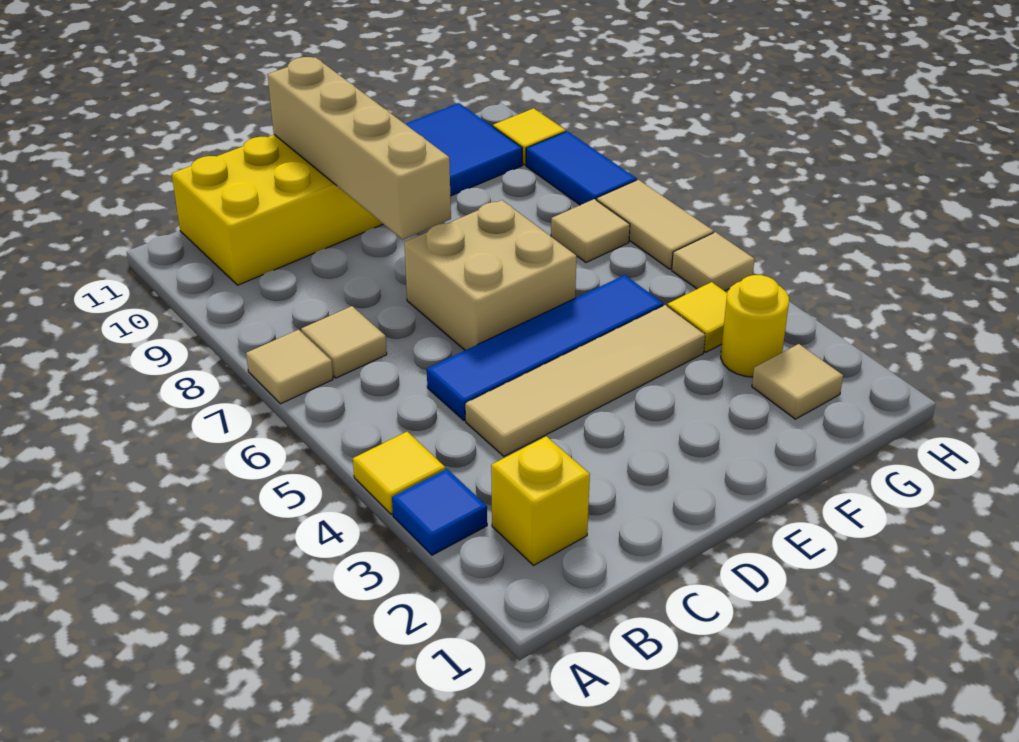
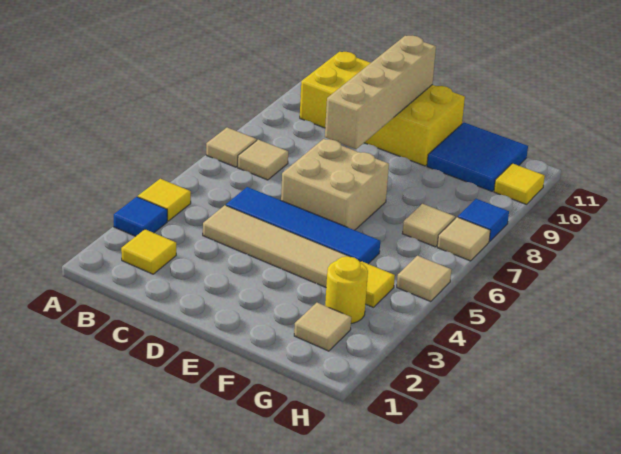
yellow brick B2 level 1 -> yellow tile B2 level 1
tan tile H6:H7 level 1 -> tan tile H7 level 1
blue tile H8:H9 level 1 -> blue tile H8 level 1

